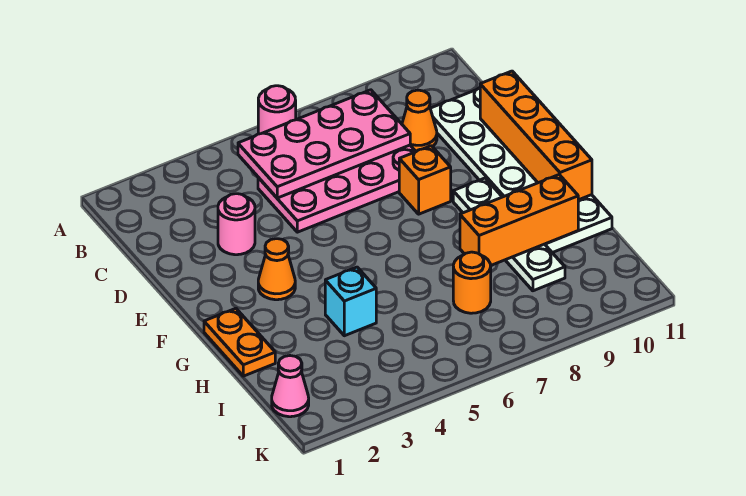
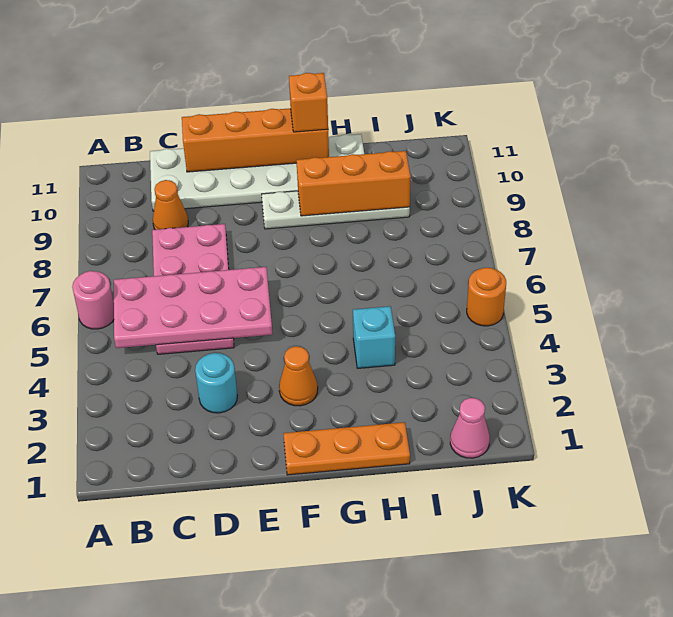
pink plate B5:C8 level 2 -> pink plate B5:E6 level 2
pink round brick D3 level 1 -> cyan round brick D3 level 1
orange brick E8 level 1 -> orange brick G11 level 3
orange plate G1:H1 level 1 -> orange plate F1:H1 level 1
orange brick H8:H10 level 2 -> orange brick G9:I9 level 2
orange round brick I7 level 1 -> orange round brick K5 level 1

